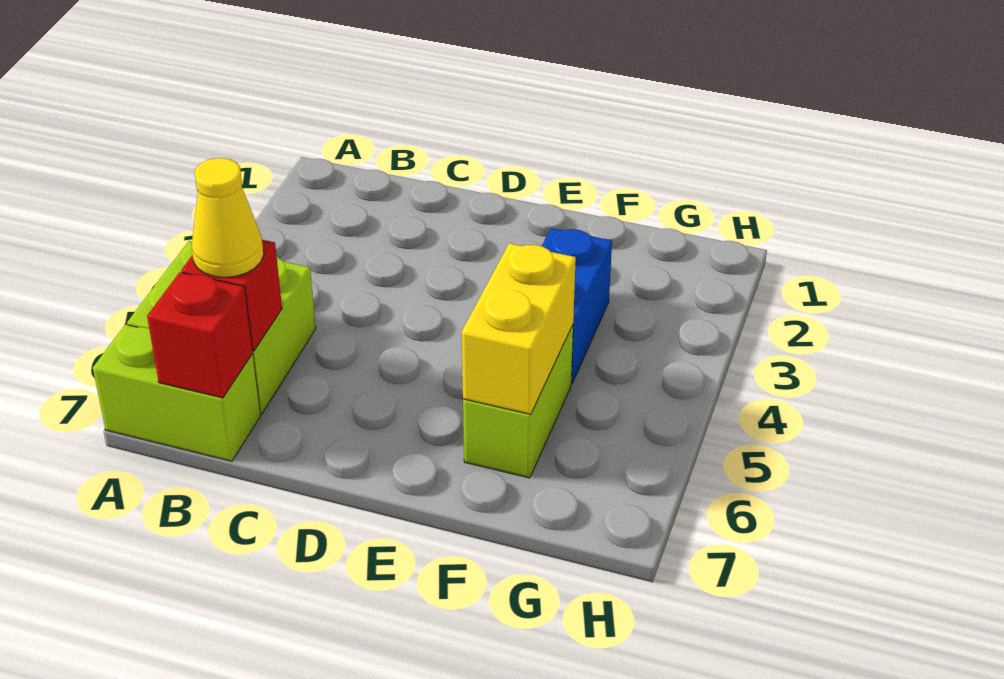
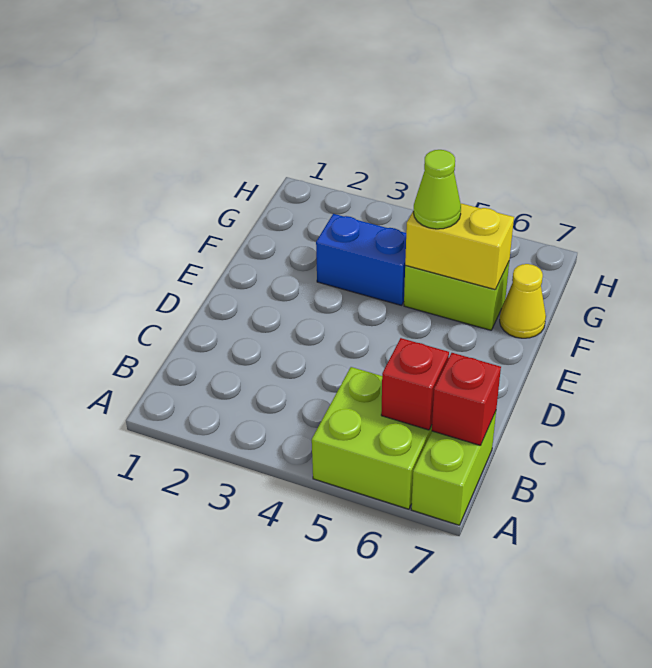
yellow cone B6 level 3 -> yellow cone F7 level 1
none -> lime cone F5 level 3

